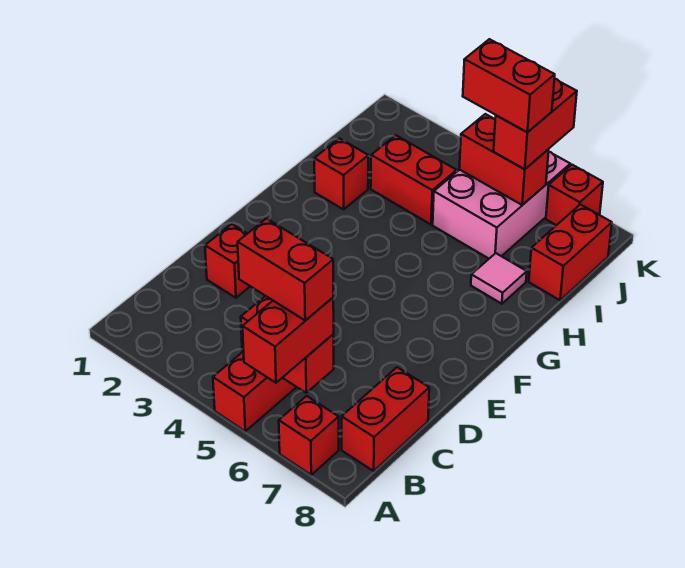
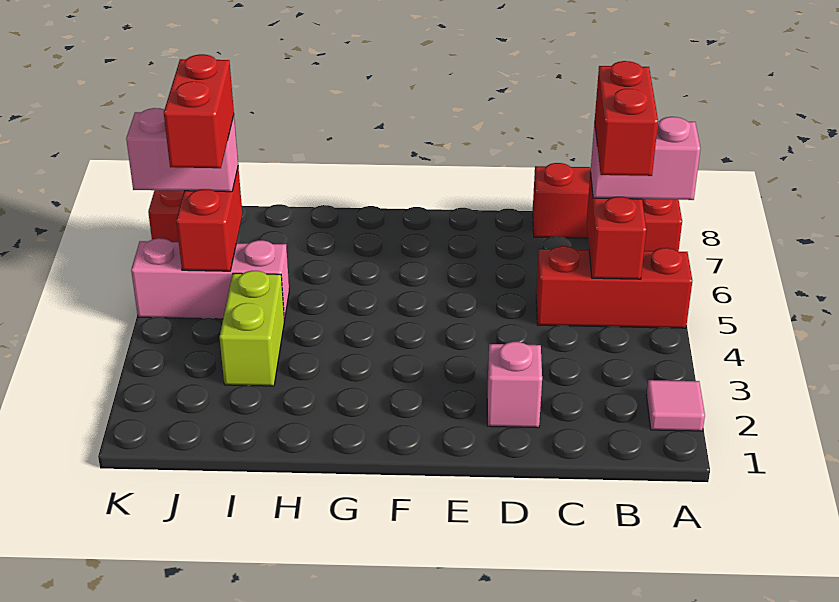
red brick A6:B6 level 3 -> pink brick A6:B6 level 3
red brick D2 level 1 -> pink brick D2 level 1
red brick H2 level 1 -> none
pink tile H7 level 1 -> pink tile A2 level 1
red brick I3:I4 level 1 -> lime brick I3:I4 level 1
pink brick I5:K6 level 1 -> pink brick I5:K5 level 1
red brick I8:J8 level 1 -> none
red brick J6:K6 level 3 -> pink brick J6:K6 level 3

